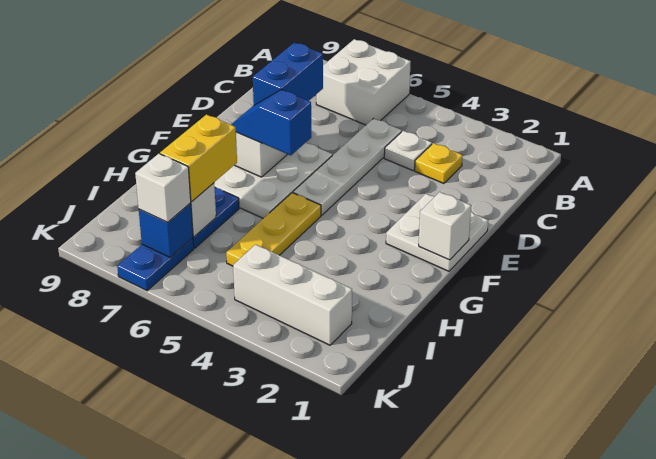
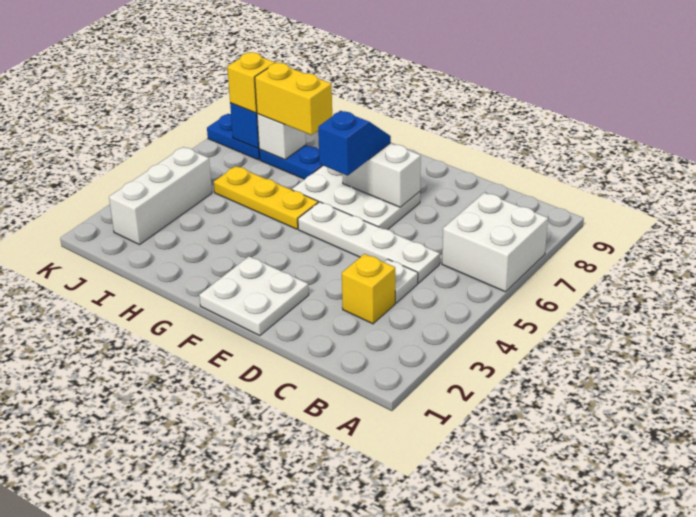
yellow plate C3 level 1 -> yellow brick C3 level 1
blue brick D7:E7 level 3 -> none
white brick F1 level 2 -> none
white brick J7 level 3 -> yellow brick J7 level 3

